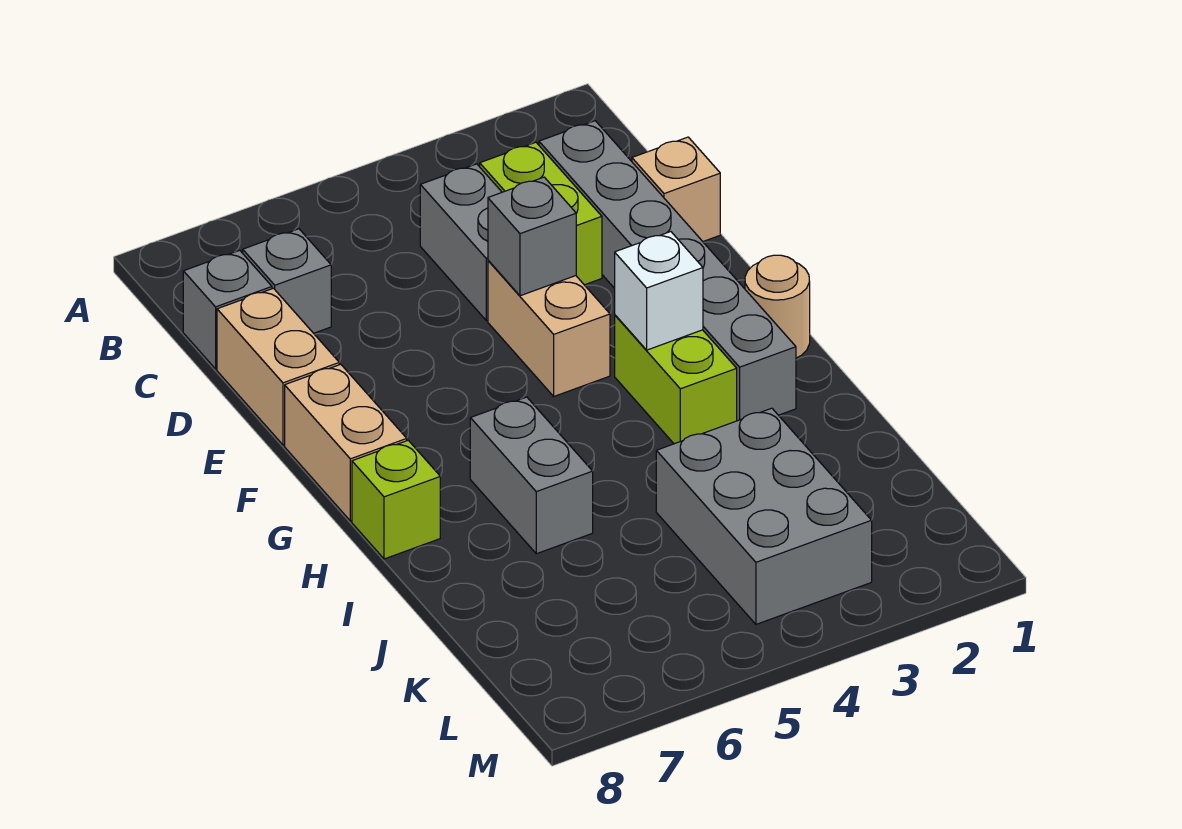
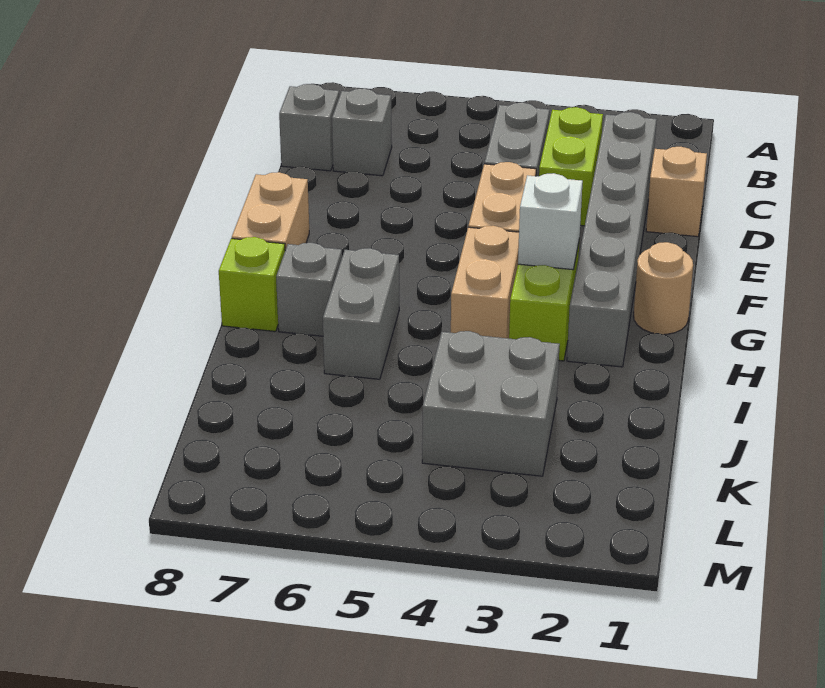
tan brick D8:E8 level 1 -> tan brick G4:H4 level 1
grey brick E4 level 2 -> grey brick H7 level 1
grey brick J3:L4 level 1 -> grey brick J3:K4 level 1

